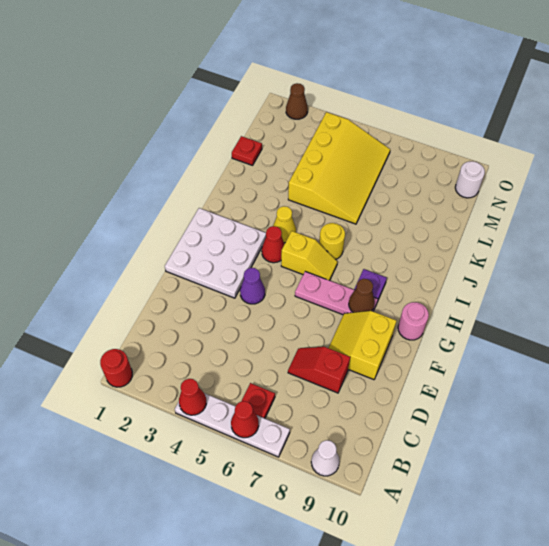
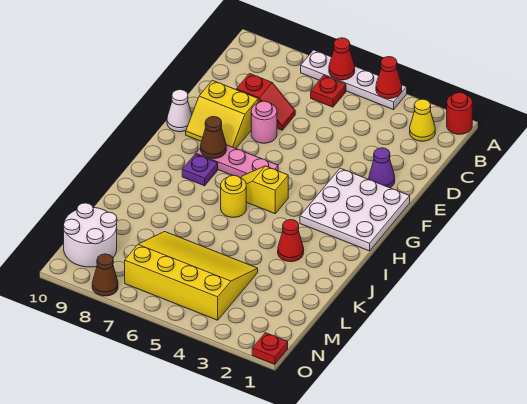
white cone A9 level 1 -> white cone F10 level 1
yellow slope E8:F9 level 1 top 9 -> yellow slope E8:F9 level 1 top E
purple cone F4 level 1 -> purple cone E2 level 1
pink round brick G10 level 1 -> pink round brick E7 level 1
red cone H4 level 1 -> red cone J3 level 1
yellow cone I4 level 1 -> yellow cone B2 level 1
yellow slope K4:N6 level 1 top 4 -> yellow slope L4:N7 level 1 top N
red plate L1 level 1 -> red plate O1 level 1
white round brick N10 level 1 -> white round brick M9:N10 level 1
brown cone O2 level 1 -> brown cone O8 level 1

